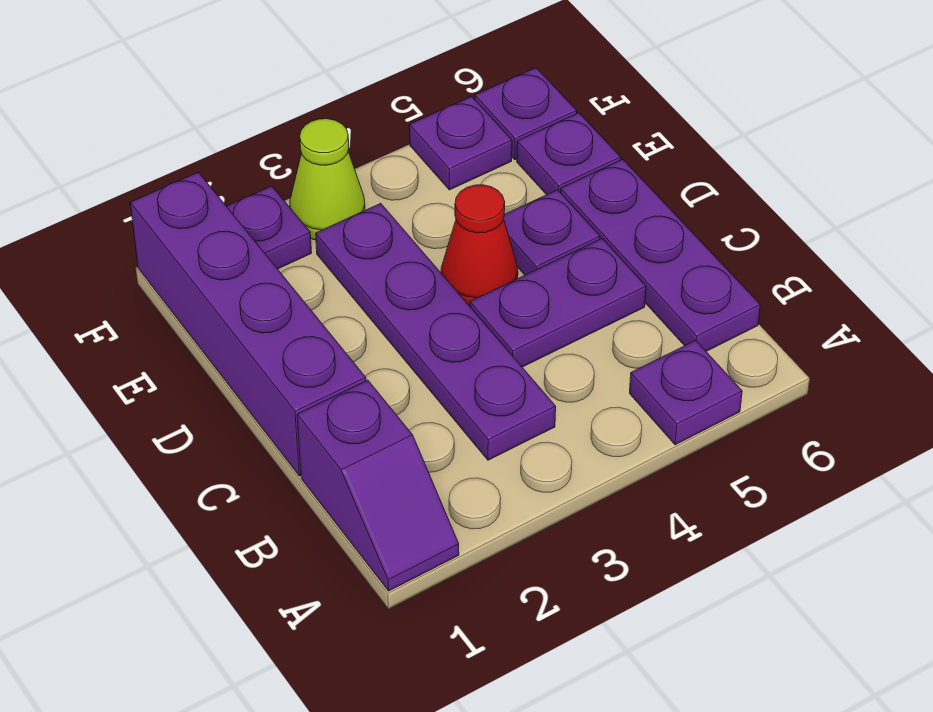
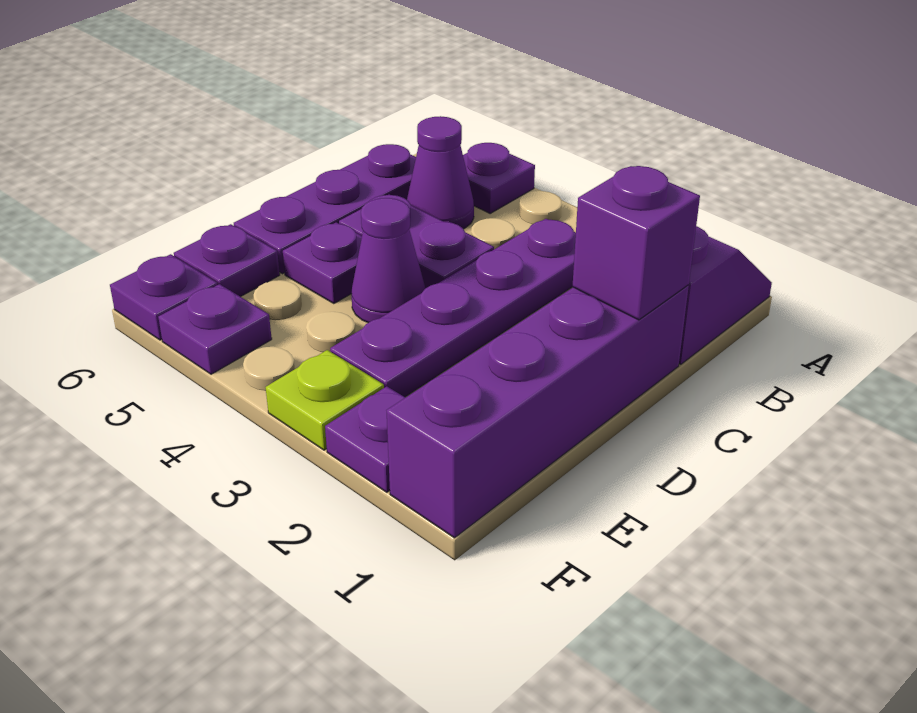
none -> purple cone B5 level 1
none -> purple brick C1 level 2
red cone D4 level 1 -> purple cone D4 level 1
lime cone F3 level 1 -> lime plate F3 level 1

